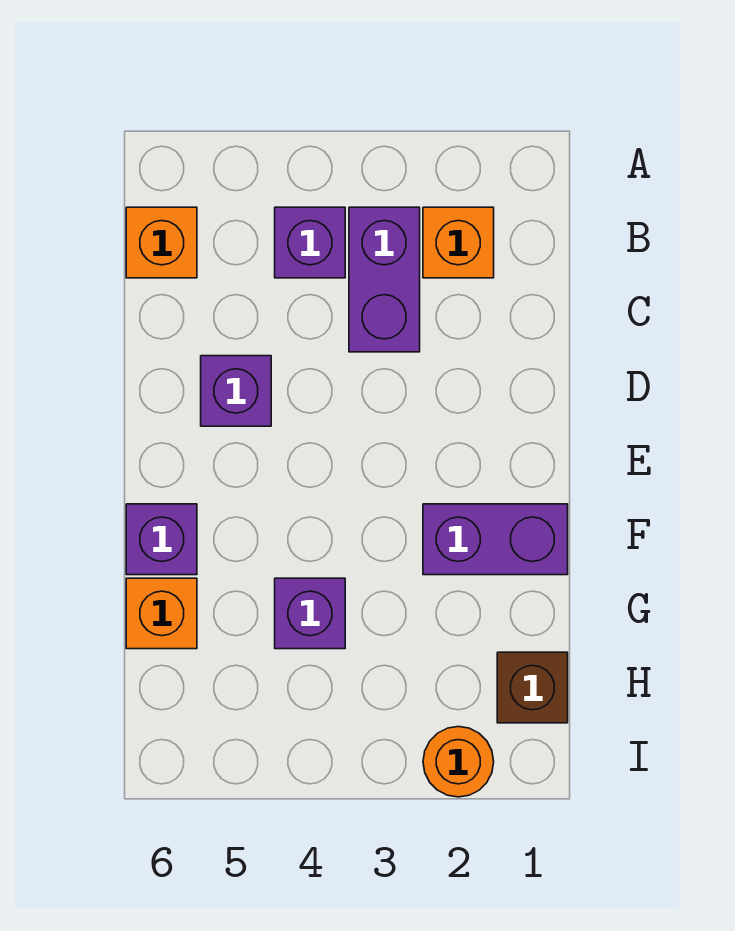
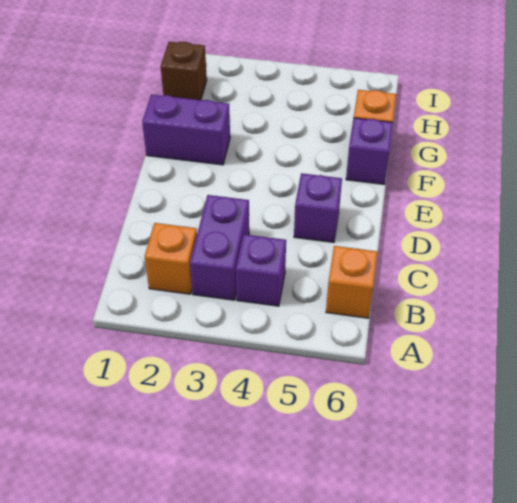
purple brick G4 level 1 -> none
orange round brick I2 level 1 -> none

